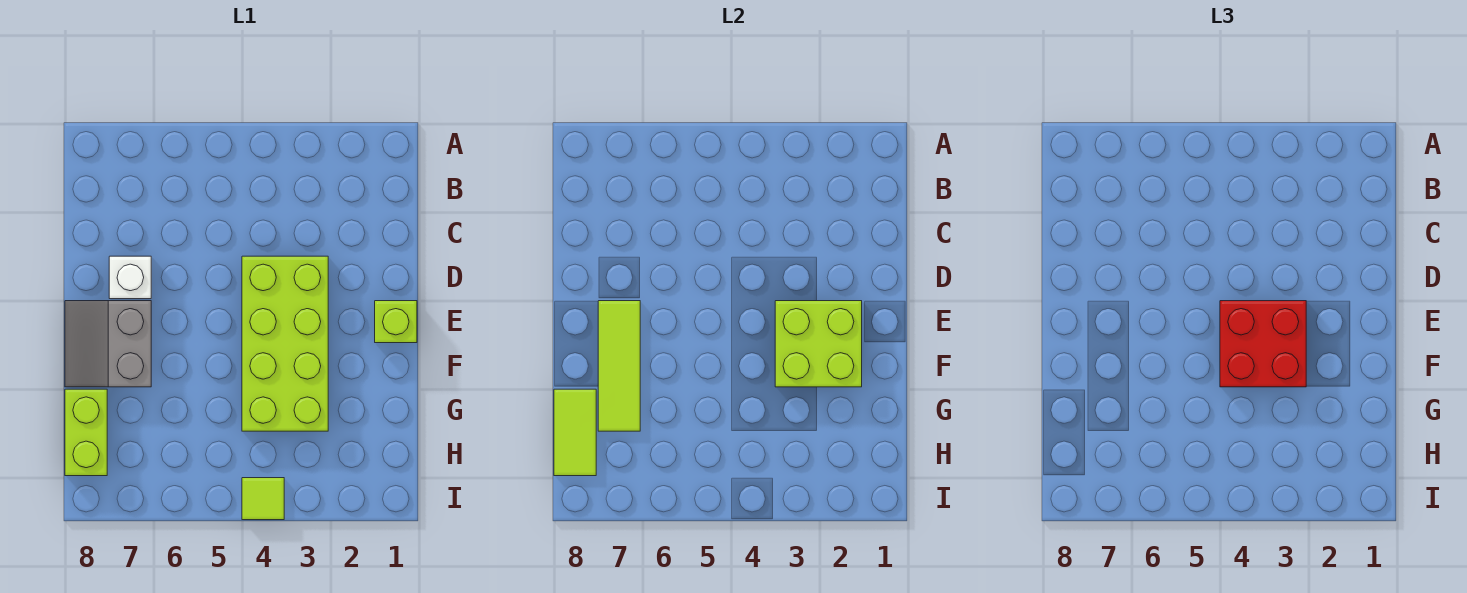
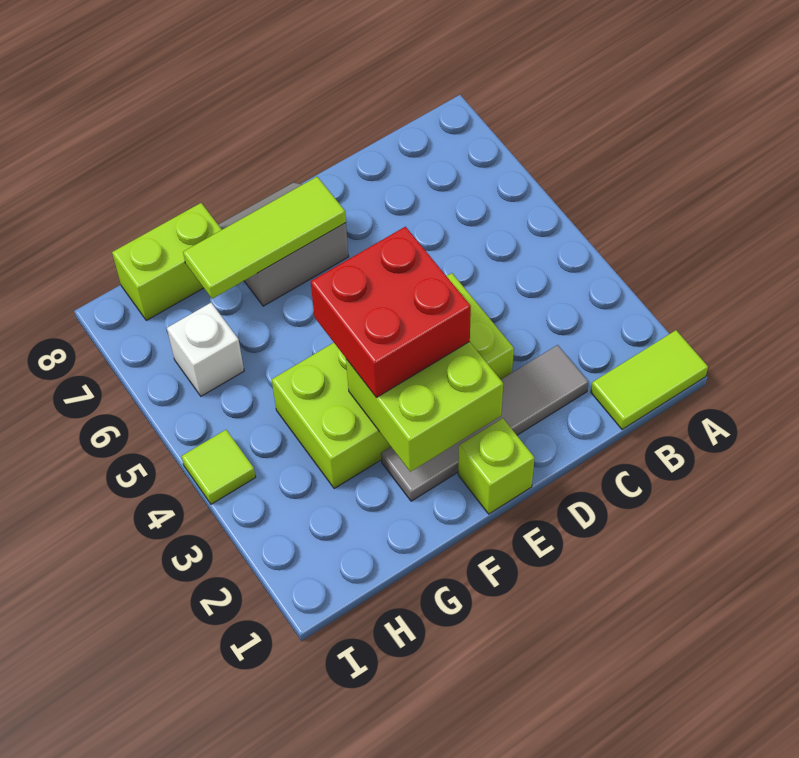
none -> grey tile C2:F2 level 1
white brick D7 level 1 -> white brick H6 level 1
lime tile G8:H8 level 2 -> lime tile A1:B1 level 1

